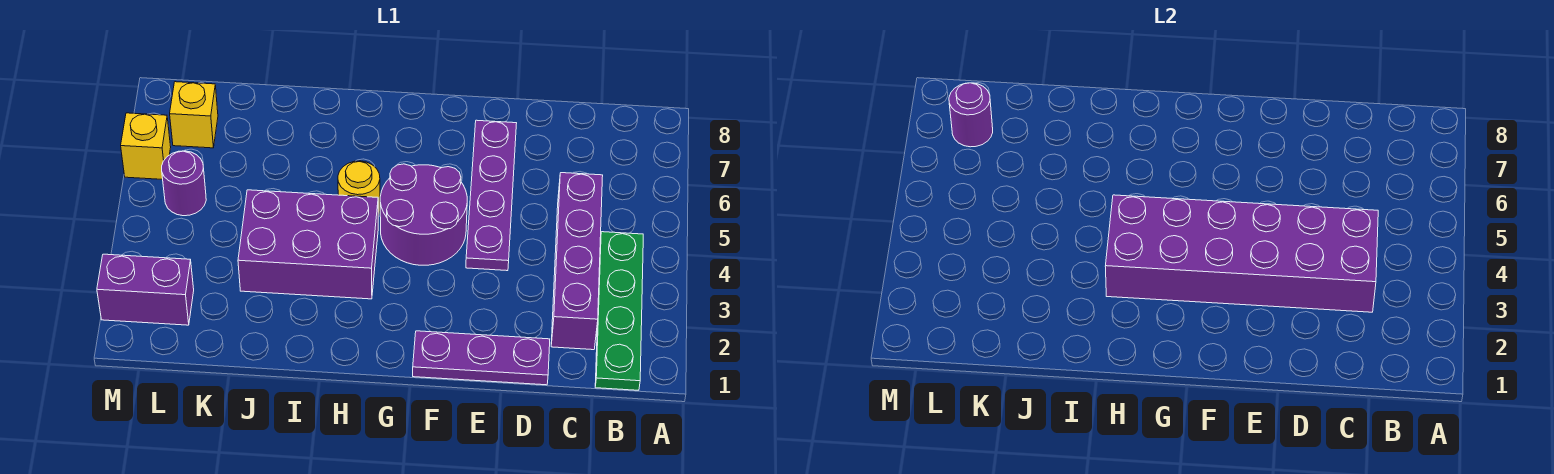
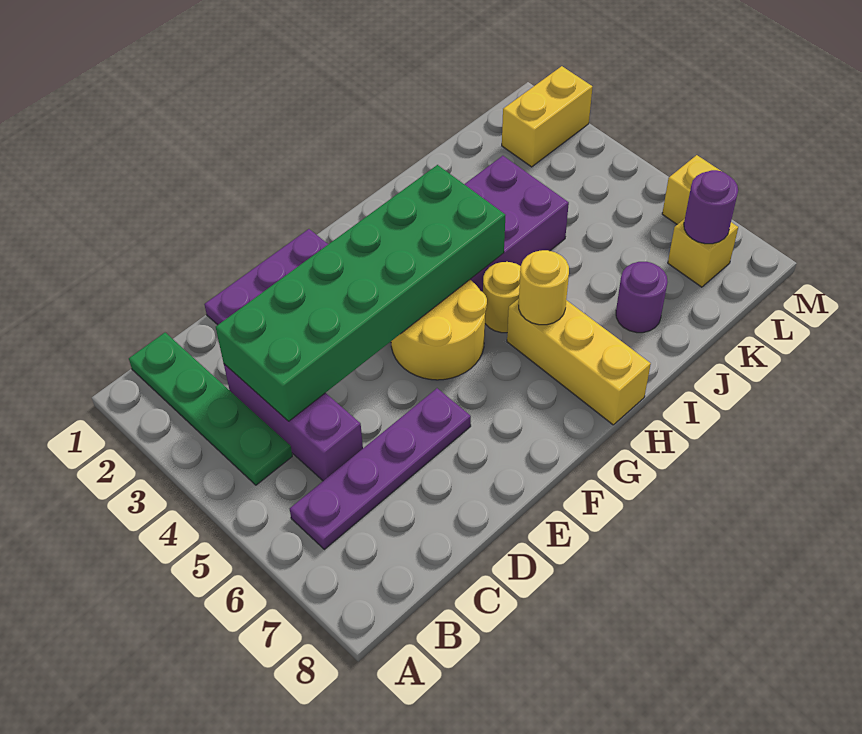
purple brick C2:C5 level 1 -> purple brick C3:C5 level 1
purple brick C3:H4 level 2 -> green brick C3:H4 level 2
purple plate E4:E7 level 1 -> purple plate B6:E6 level 1
purple round brick F4:G5 level 1 -> yellow round brick F4:G5 level 1
none -> yellow brick H6:H8 level 1
none -> yellow round brick H6 level 2
purple brick L2:M2 level 1 -> yellow brick L2:M2 level 1
purple round brick L5 level 1 -> purple round brick J7 level 1

